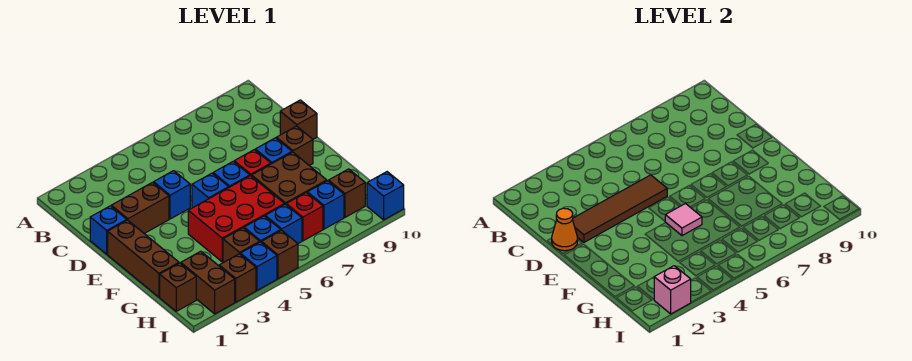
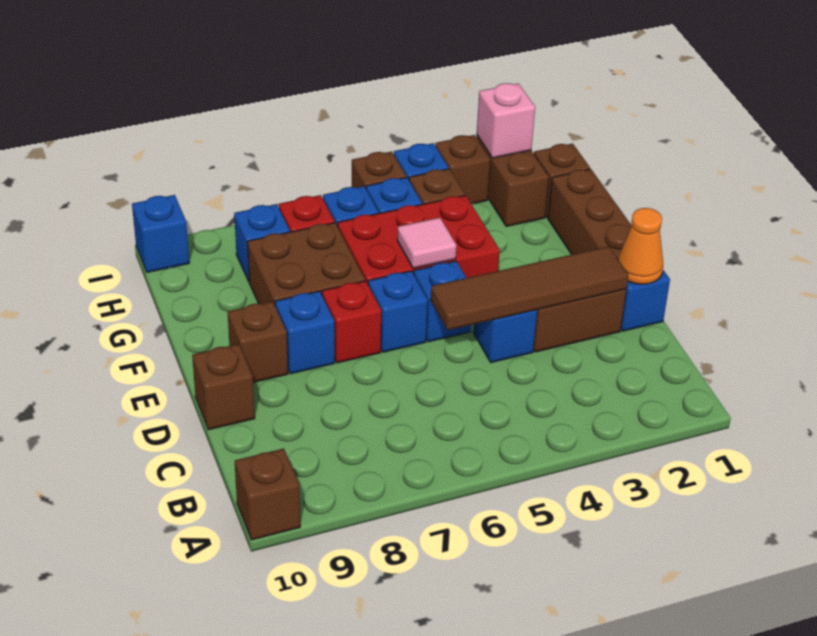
brown brick H9 level 1 -> brown brick A10 level 1

